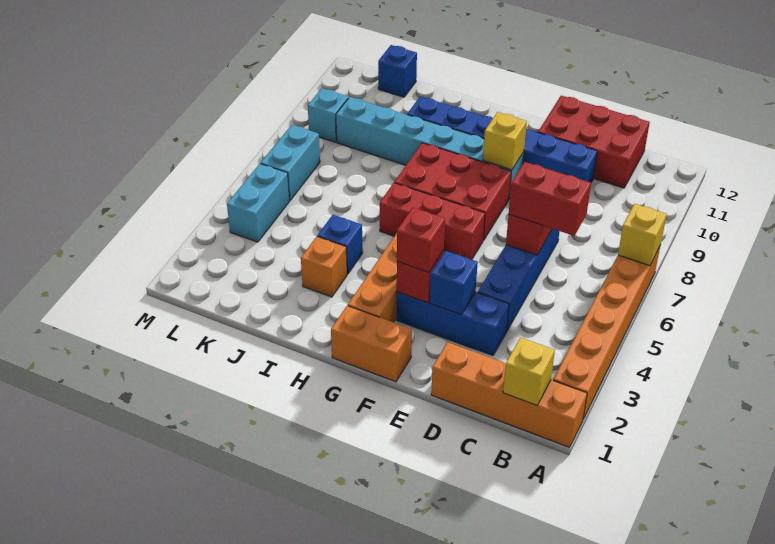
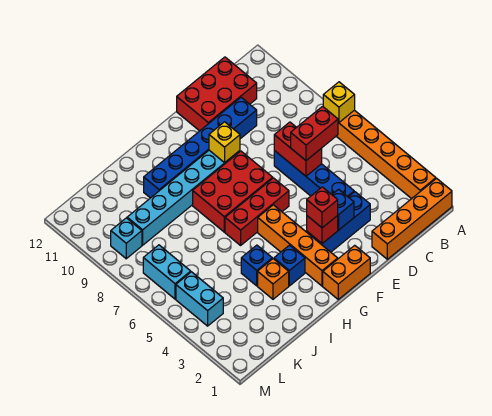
yellow brick B1 level 2 -> none
blue brick K12 level 1 -> blue brick H3 level 1

